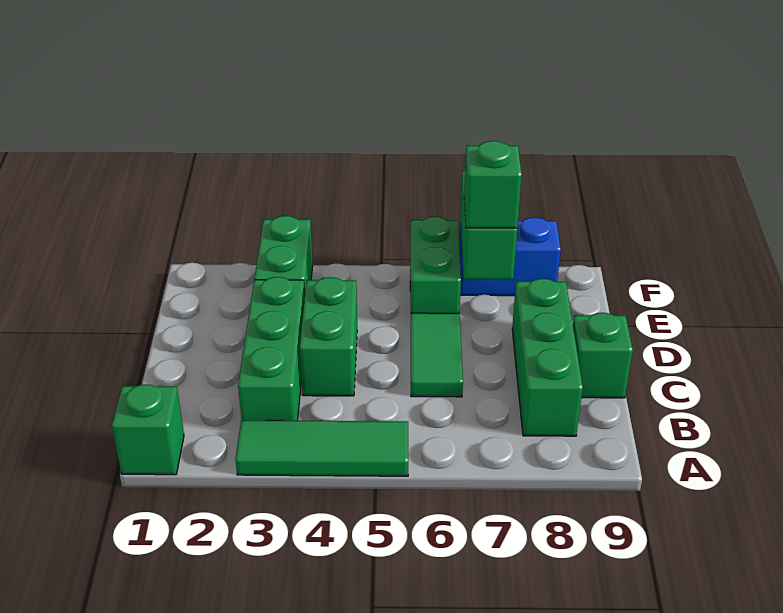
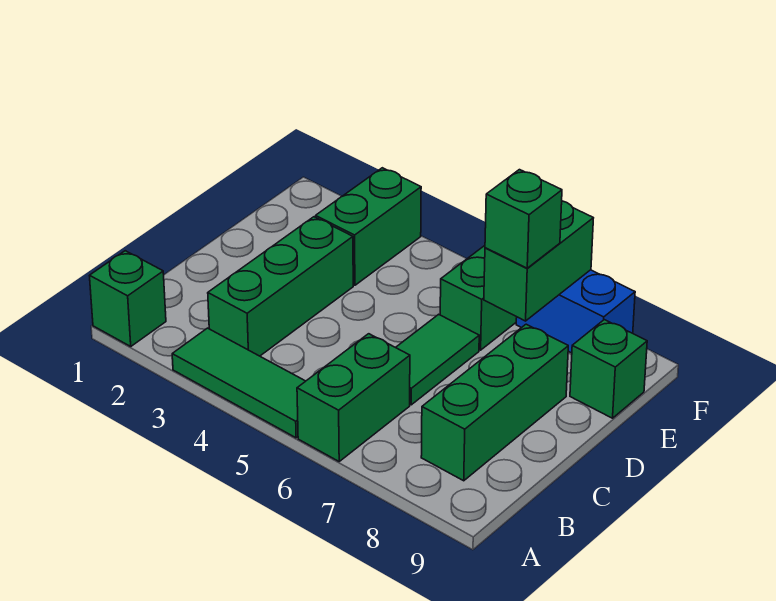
green brick C4:D4 level 1 -> green brick A6:B6 level 1
green brick C9 level 1 -> green brick E9 level 1

